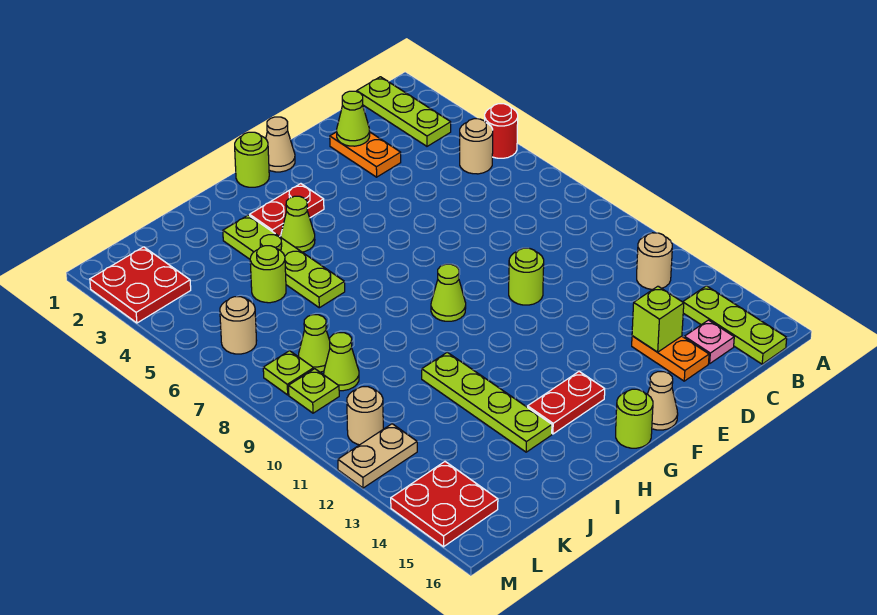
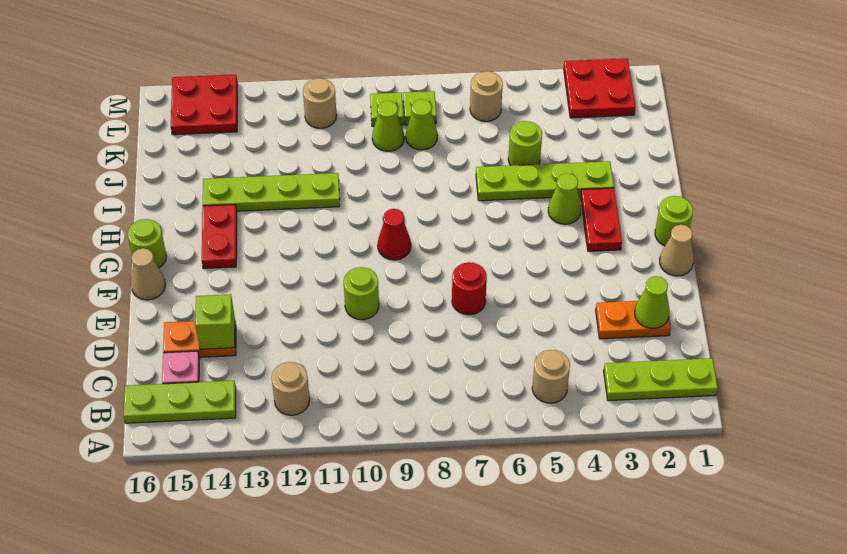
red round brick A5 level 1 -> red round brick E7 level 1
lime cone G9 level 1 -> red cone G9 level 1
tan plate L12:M12 level 1 -> none

